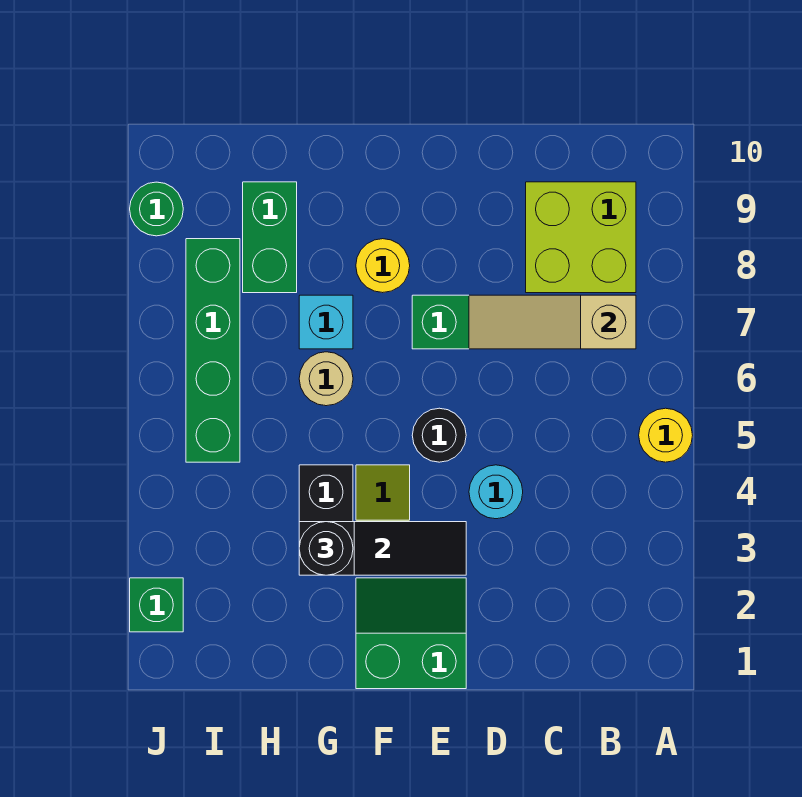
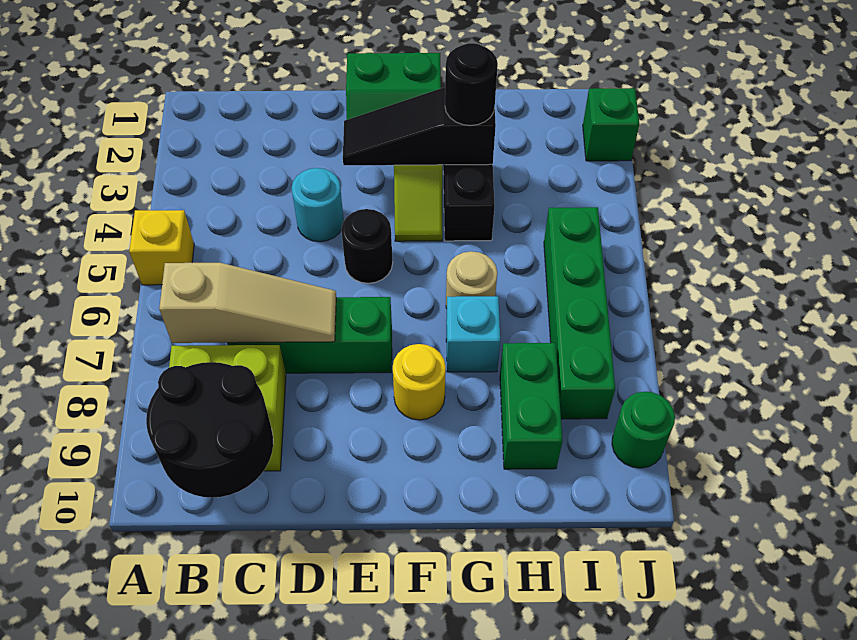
yellow round brick A5 level 1 -> yellow brick A5 level 1
none -> black round brick B9:C10 level 2

